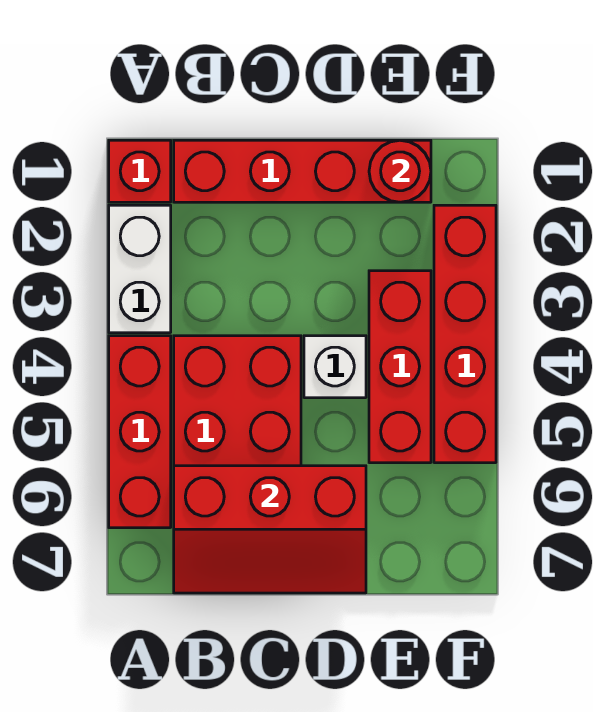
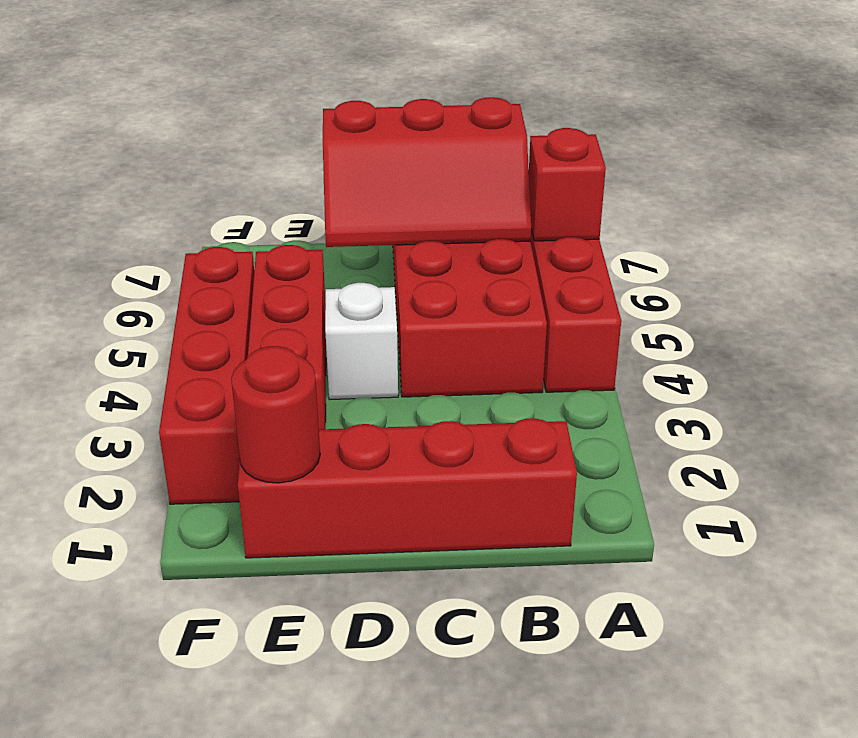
red brick A1 level 1 -> red brick A6 level 2
white brick A2:A3 level 1 -> none
red slope B6:D7 level 2 top 6 -> red slope B6:D7 level 2 top 7

